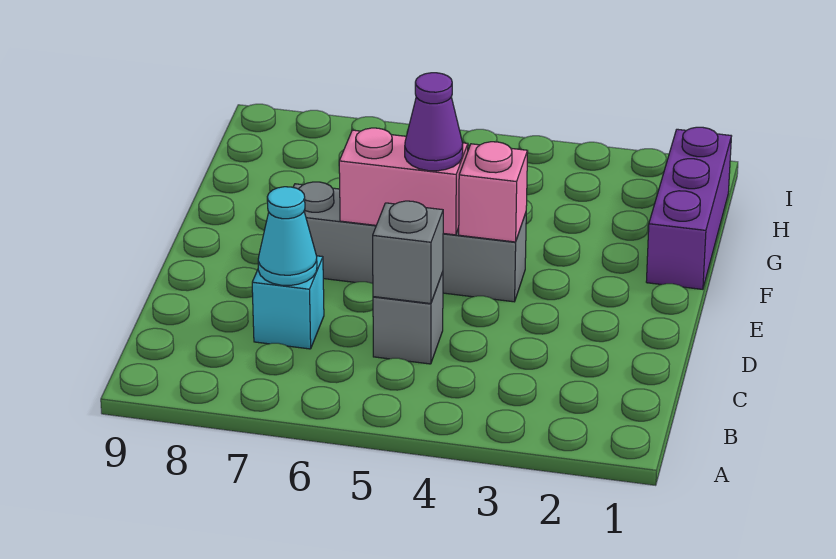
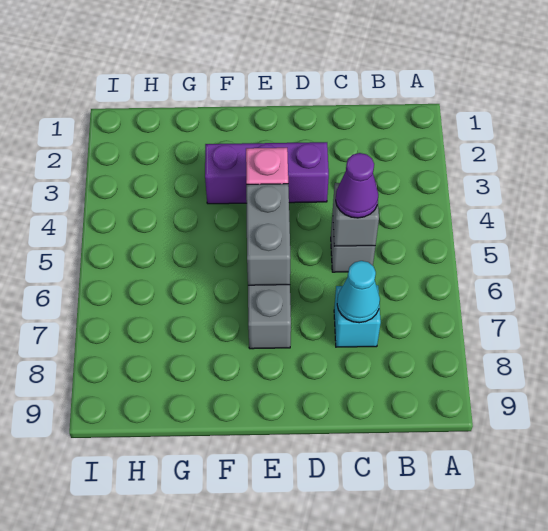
pink brick E5:E6 level 2 -> grey brick E5:E6 level 2
purple cone E5 level 3 -> purple cone C5 level 3
purple brick F1:H1 level 1 -> purple brick D3:F3 level 1

